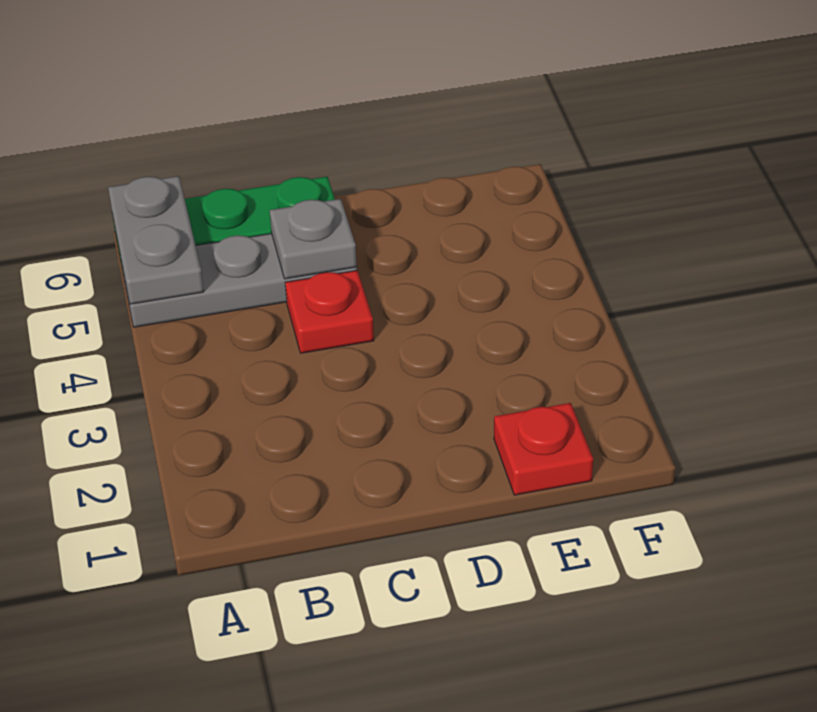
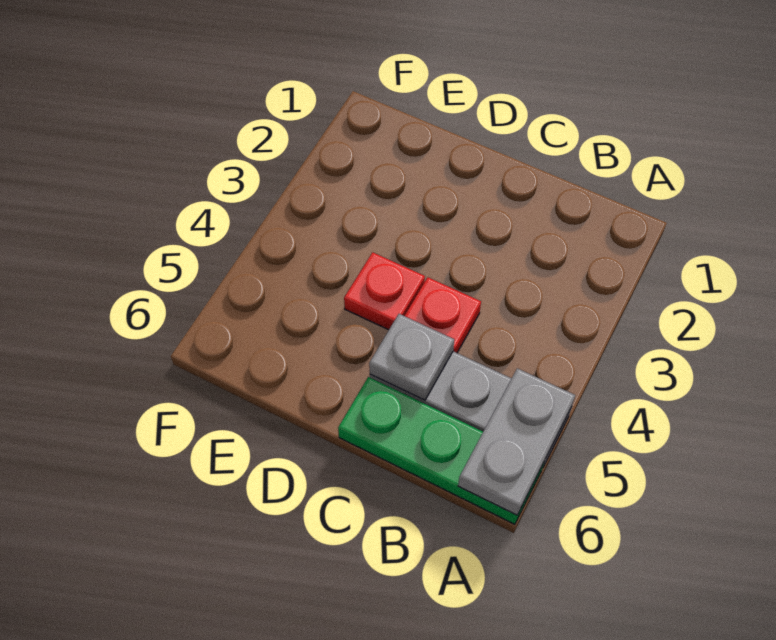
red plate E1 level 1 -> red plate D4 level 1

